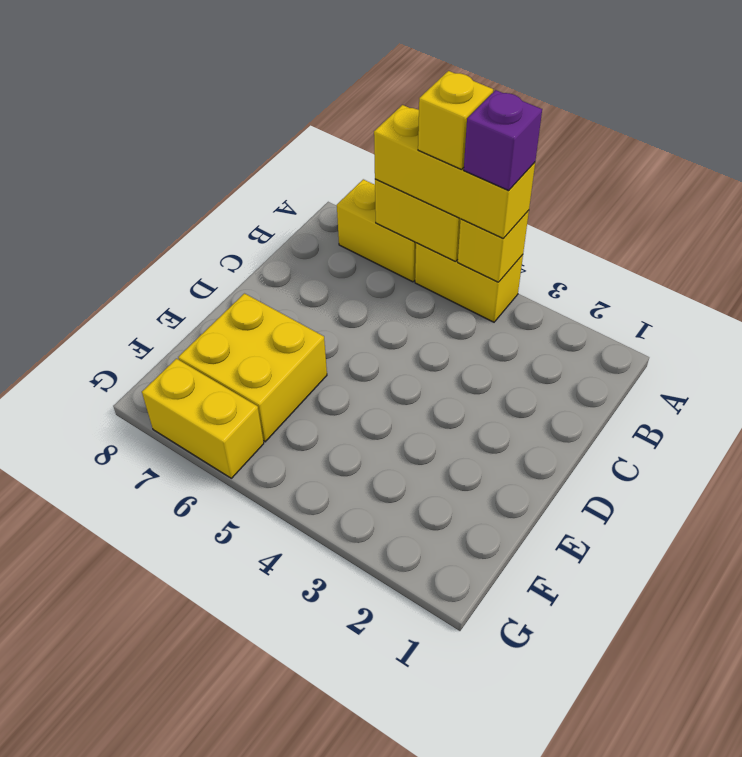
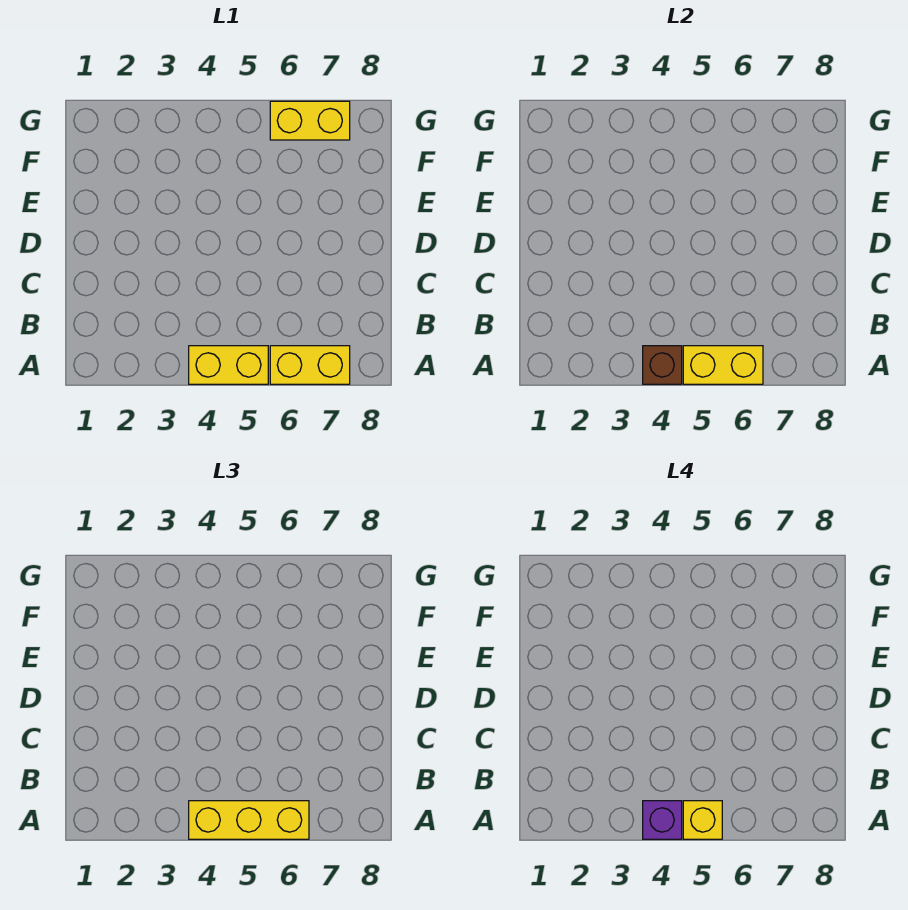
yellow brick A4 level 2 -> brown brick A4 level 2
yellow brick E6:F7 level 1 -> none

